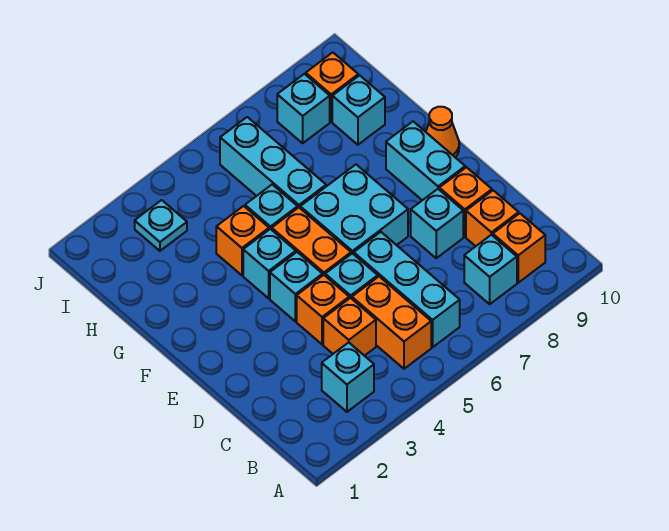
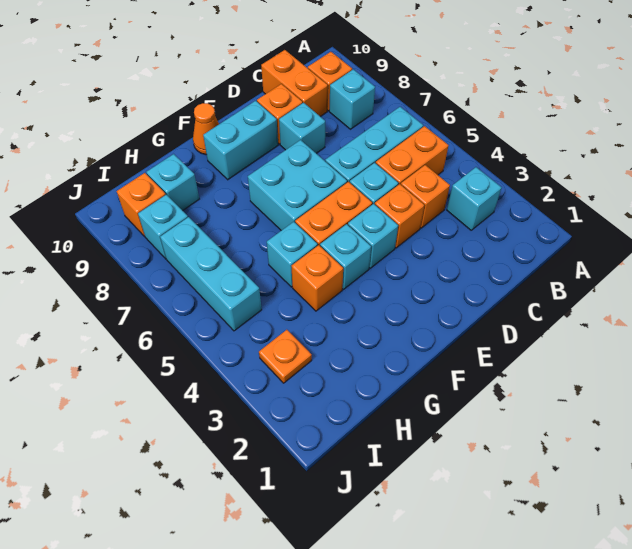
orange brick C9 level 1 -> orange brick C9:C10 level 1
cyan brick G6:I6 level 1 -> cyan brick I5:I7 level 1
cyan plate I3 level 1 -> orange plate I3 level 1

